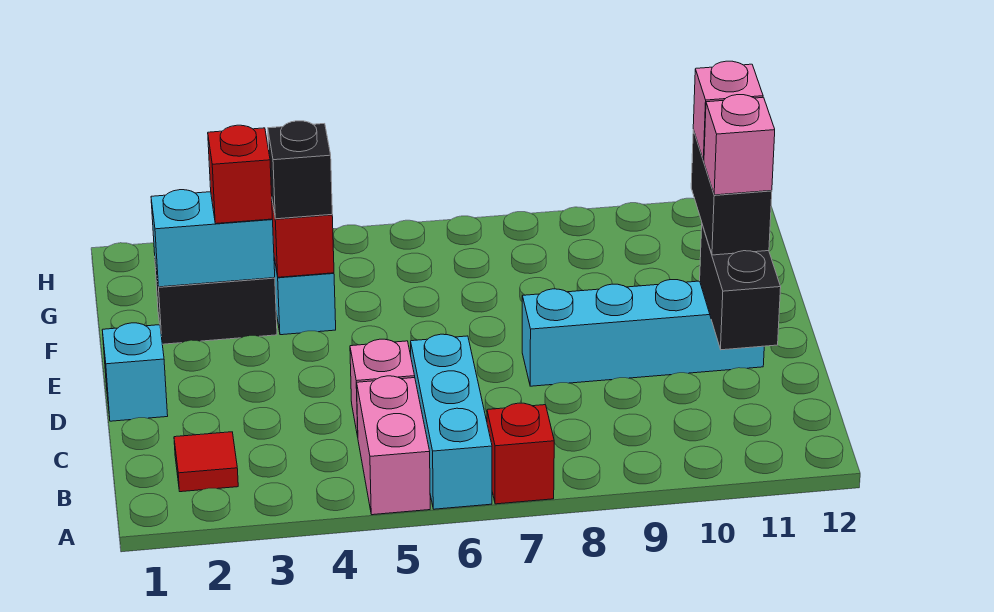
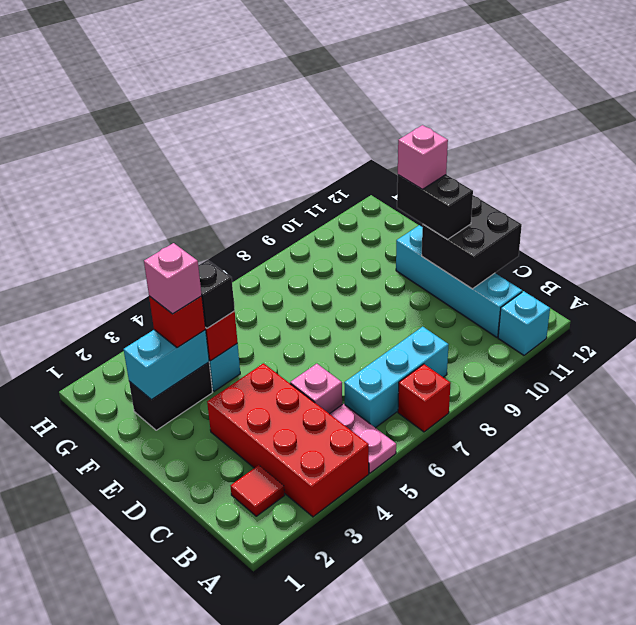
none -> red brick A3:D4 level 1
pink brick A5:B5 level 1 -> pink plate A5:B5 level 1
cyan brick A6:C6 level 1 -> cyan brick B6:B8 level 1
black brick C11:D11 level 2 -> black brick C11:D12 level 2
cyan brick D1 level 1 -> cyan brick A11 level 1
cyan brick D8:D11 level 1 -> cyan brick B11:E11 level 1
pink brick D11 level 4 -> pink brick F3 level 4

